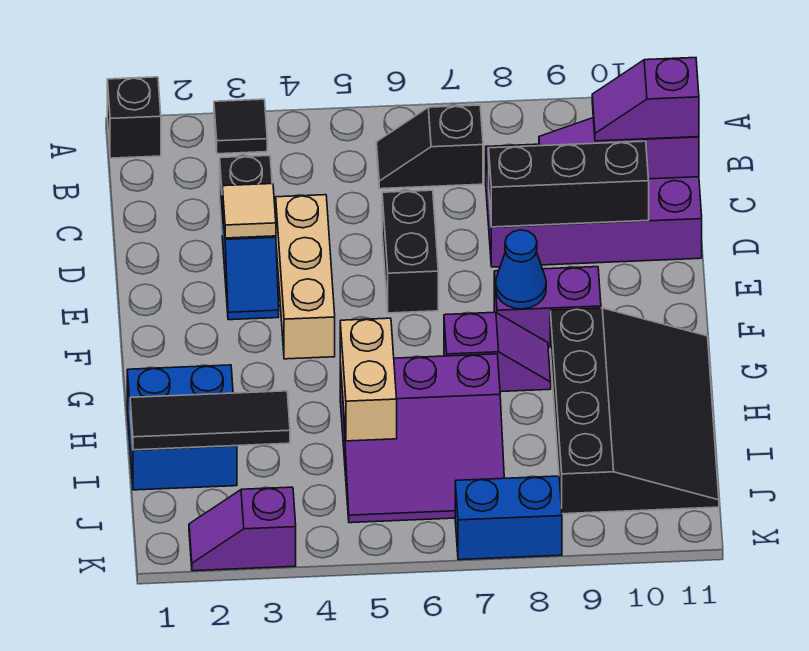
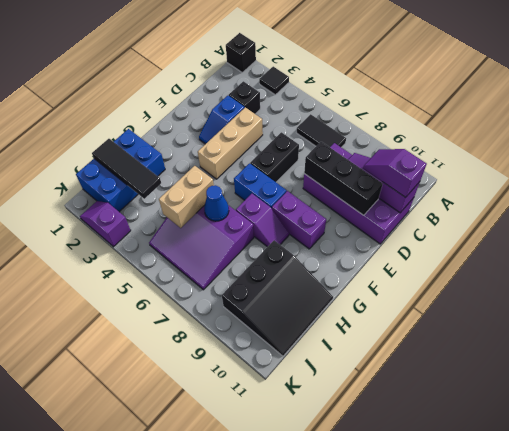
black slope B6:B7 level 1 top 7 -> black tile B6:B7 level 1
tan tile D3 level 2 -> none
blue cone F8 level 2 -> blue cone H6 level 2
black slope G9:J11 level 1 top 9 -> black slope H9:J11 level 1 top 9
blue brick H1:I2 level 1 -> blue brick H1:J2 level 1
blue brick K7:K8 level 1 -> blue brick F6:F7 level 1

